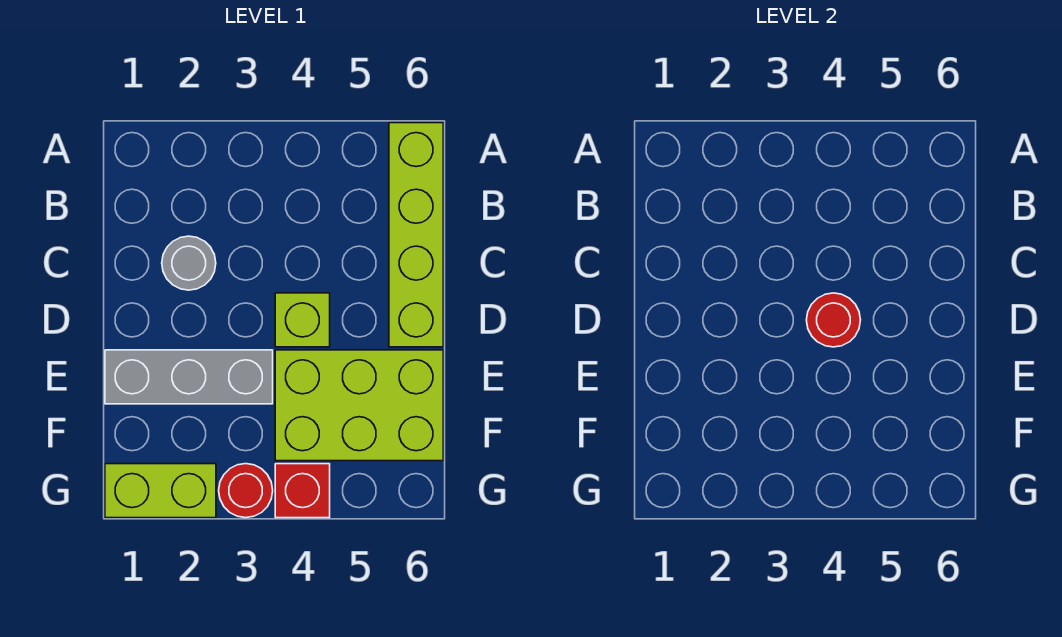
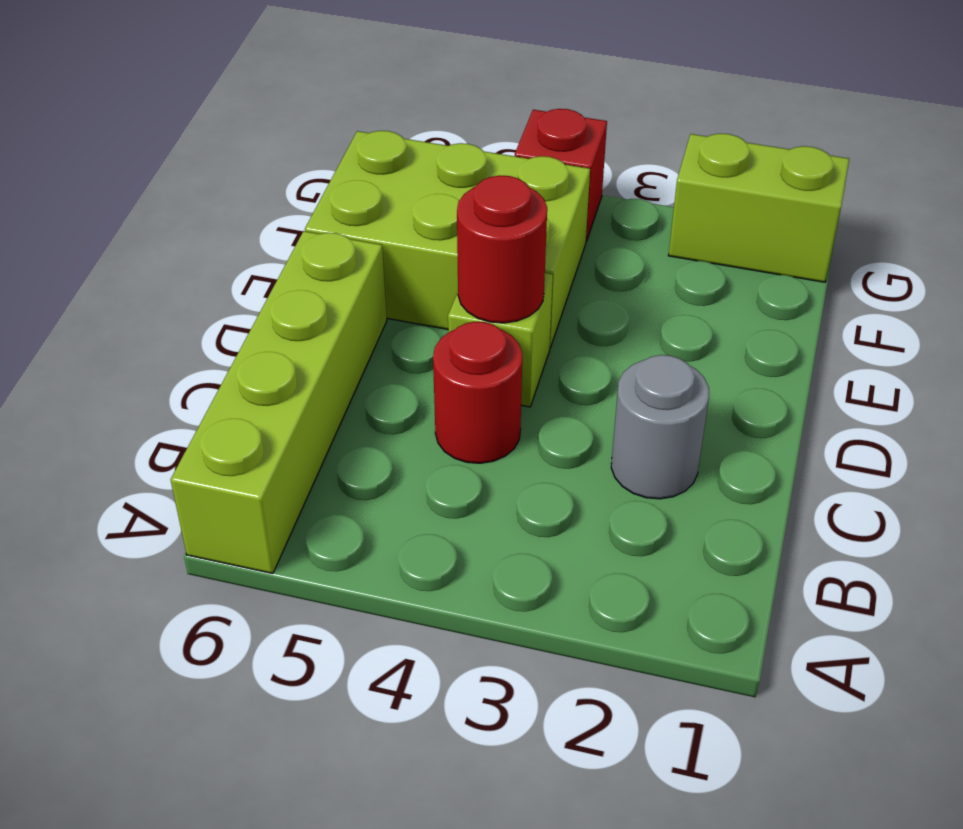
grey brick E1:E3 level 1 -> none
red round brick G3 level 1 -> red round brick C4 level 1

